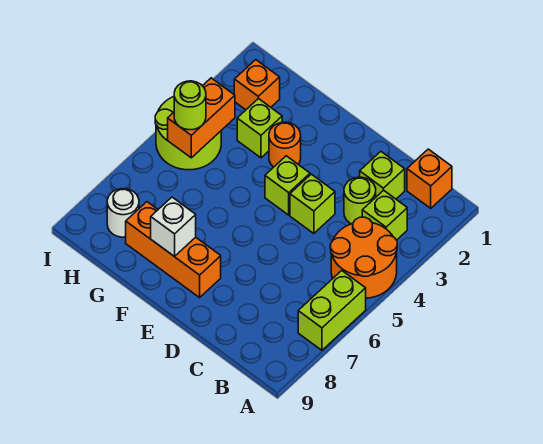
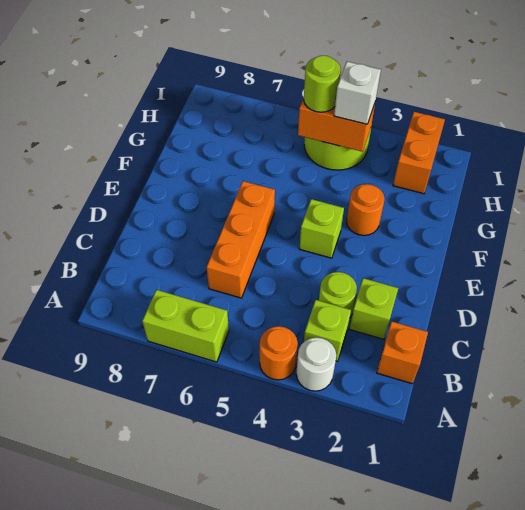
orange round brick A4:B5 level 1 -> orange round brick A4 level 1
lime brick D4 level 1 -> none
orange brick E8:G8 level 1 -> orange brick C6:E6 level 1
white brick F8 level 2 -> white brick H4 level 3
lime brick G3 level 1 -> none
orange brick H2 level 1 -> orange brick H2:I2 level 1
white round brick H8 level 1 -> white round brick A3 level 1

